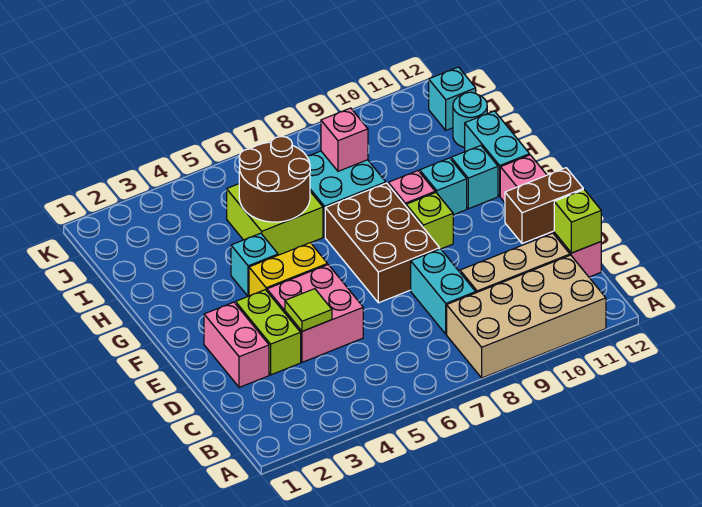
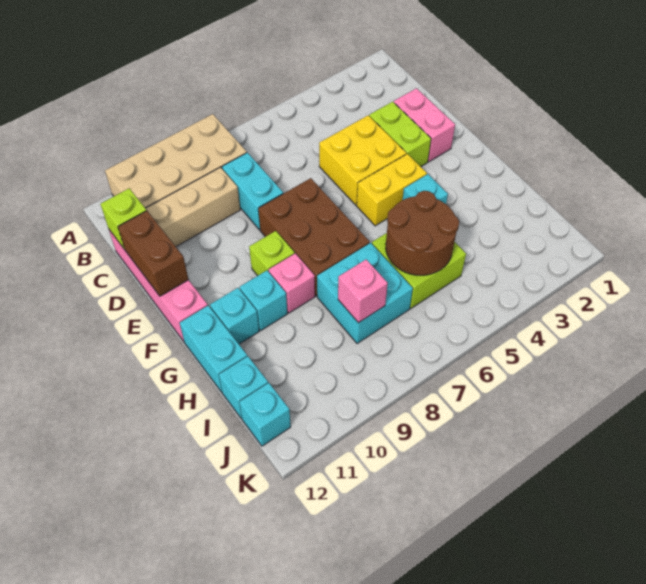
pink brick D4:E5 level 1 -> yellow brick D4:E5 level 1
lime tile D4 level 2 -> none
brown brick D11:D12 level 2 -> brown brick D12:E12 level 2
cyan round brick I12 level 1 -> cyan brick I12 level 1

